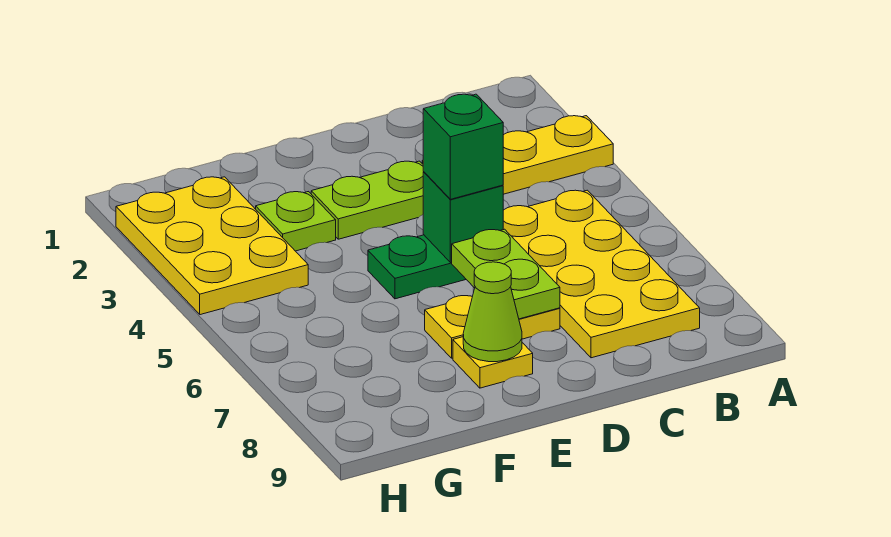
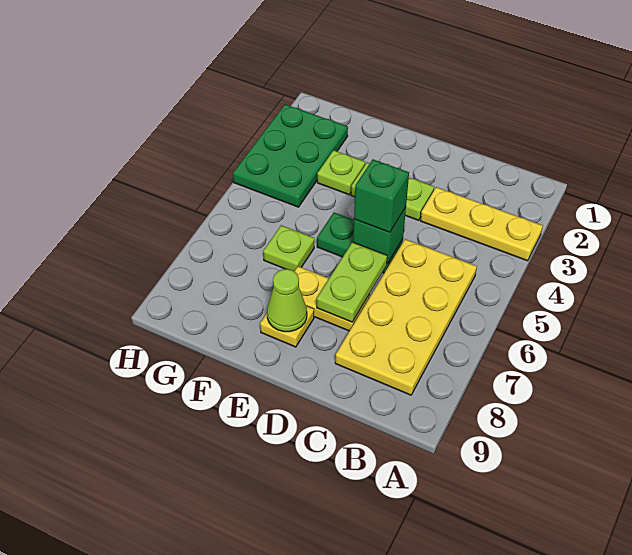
none -> lime plate F6 level 1
yellow plate G2:H4 level 1 -> green plate G2:H4 level 1

